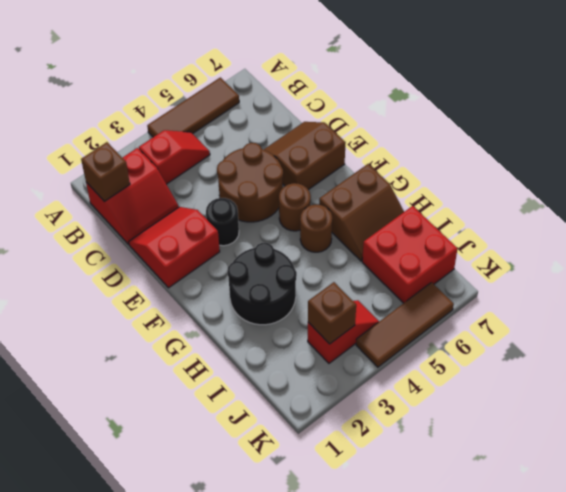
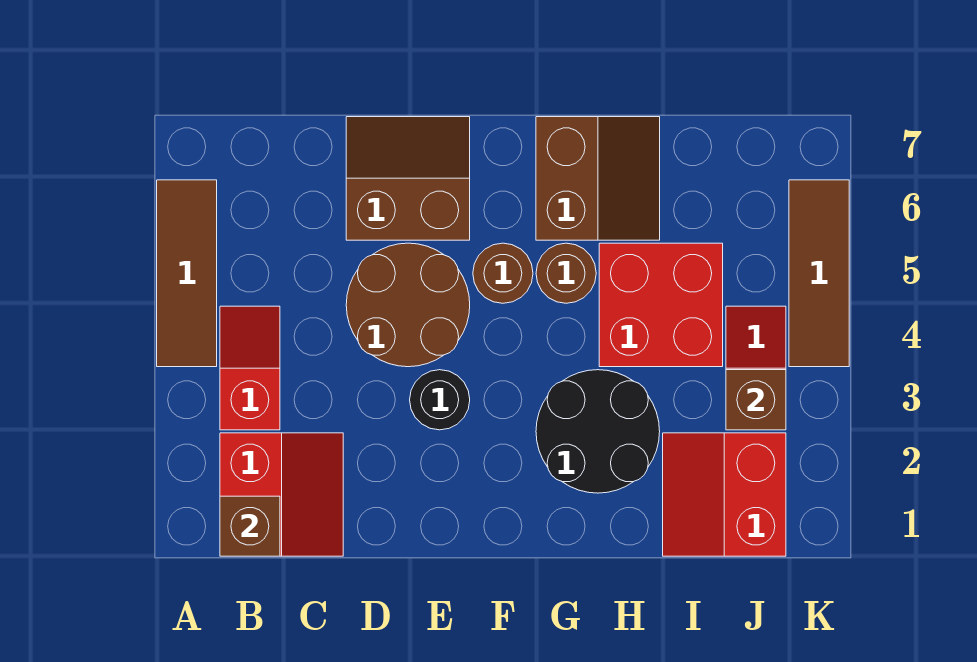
red slope D1:E2 level 1 top E -> red slope I1:J2 level 1 top J
brown slope D6:E7 level 1 top E -> brown slope D6:E7 level 1 top 6
red brick I6:J7 level 1 -> red brick H4:I5 level 1

